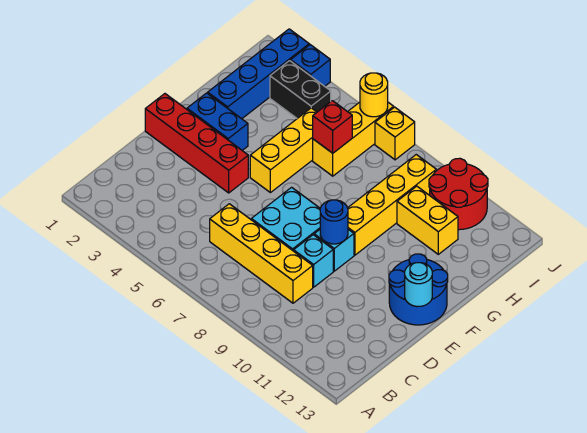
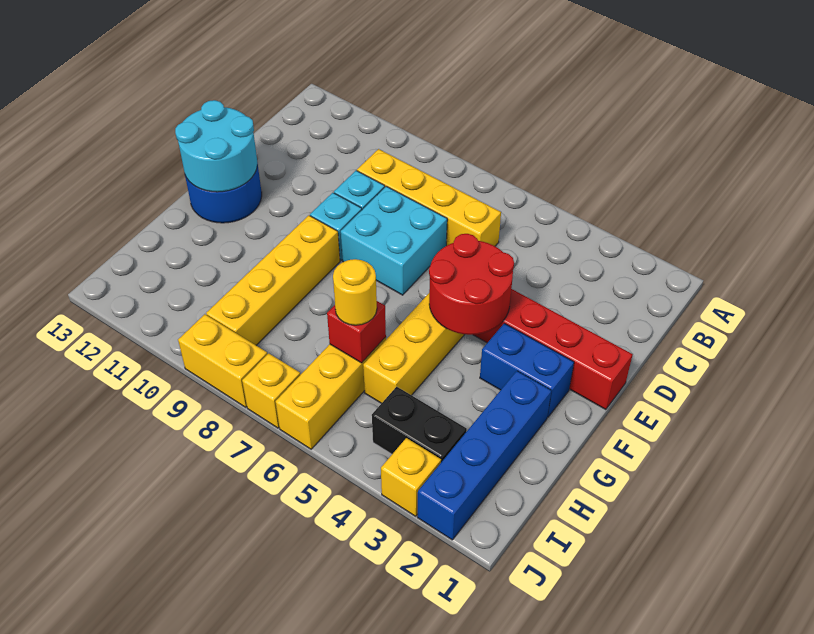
blue round brick E9 level 2 -> none
cyan round brick E13 level 2 -> cyan round brick E12:F13 level 2
yellow brick H10:H11 level 1 -> yellow brick J8:J9 level 1
red round brick I10:J11 level 1 -> red round brick E4:F5 level 2
blue brick J3 level 1 -> yellow brick J3 level 1
yellow round brick J6 level 2 -> yellow round brick H6 level 3

